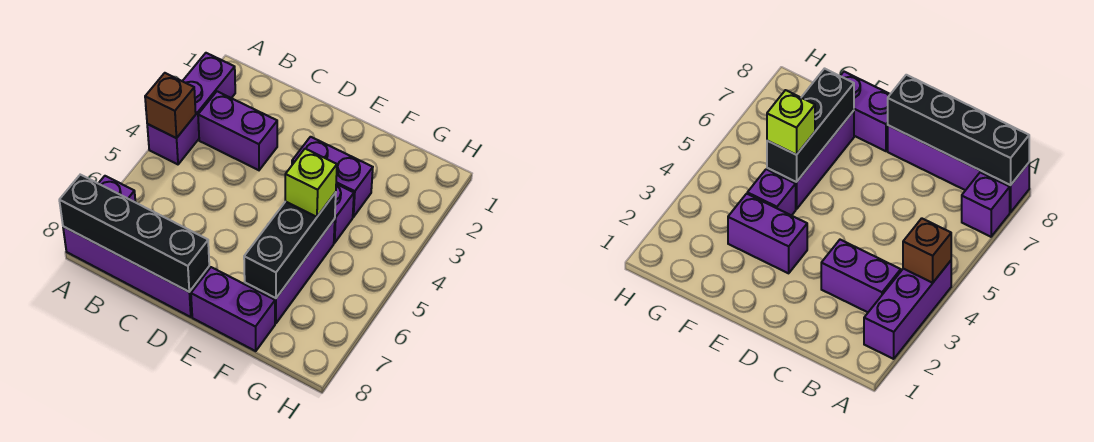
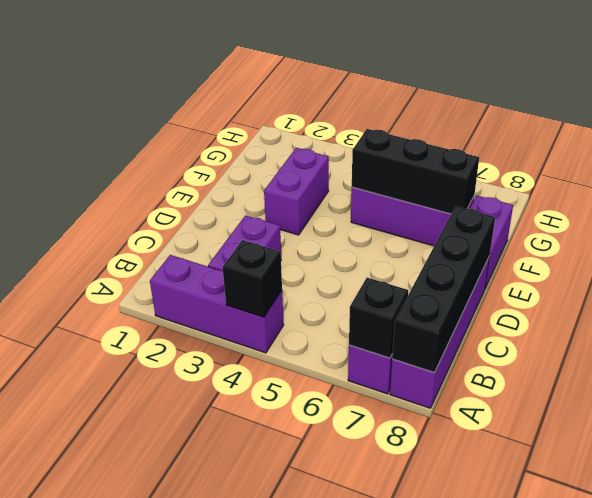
brown brick A4 level 2 -> black brick A4 level 2
none -> black brick A7 level 2
purple brick F4 level 1 -> none
lime brick F5 level 3 -> none

